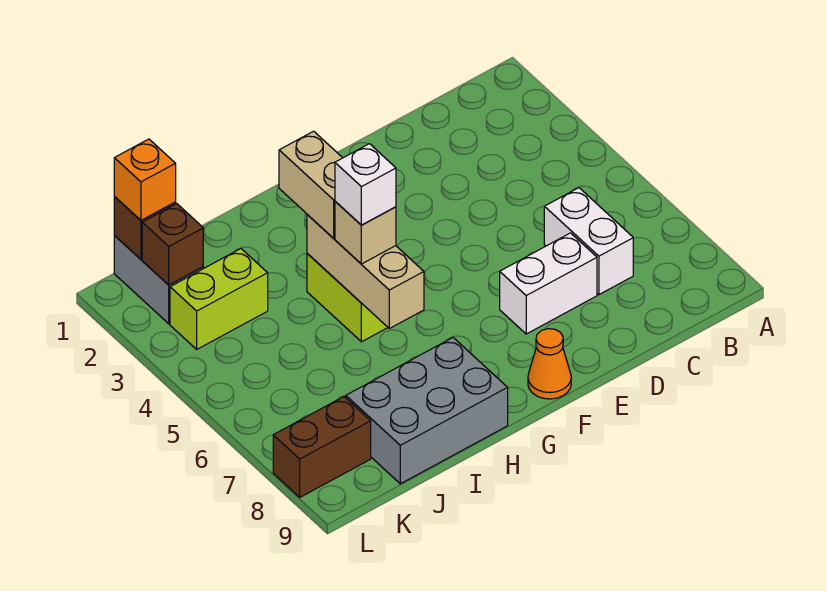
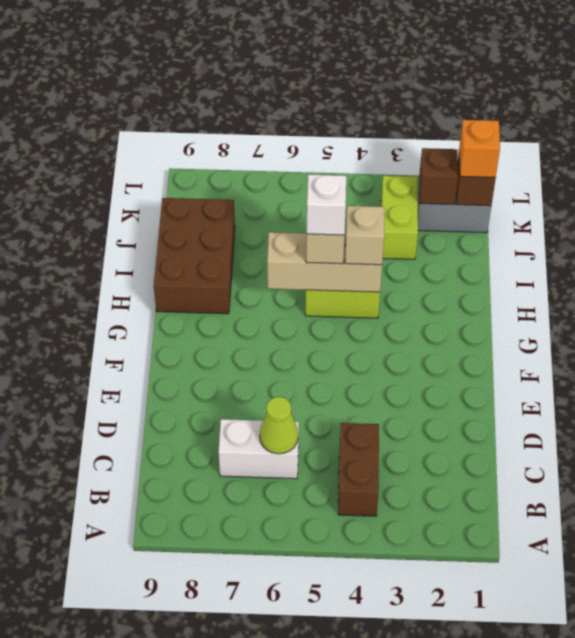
none -> lime cone C6 level 2
white brick D7:E7 level 1 -> none
orange cone F9 level 1 -> none
tan brick H3:H4 level 3 -> tan brick H4 level 3
grey brick H8:J9 level 1 -> brown brick H8:J9 level 1
brown brick K8:L8 level 1 -> brown brick B4:C4 level 1

